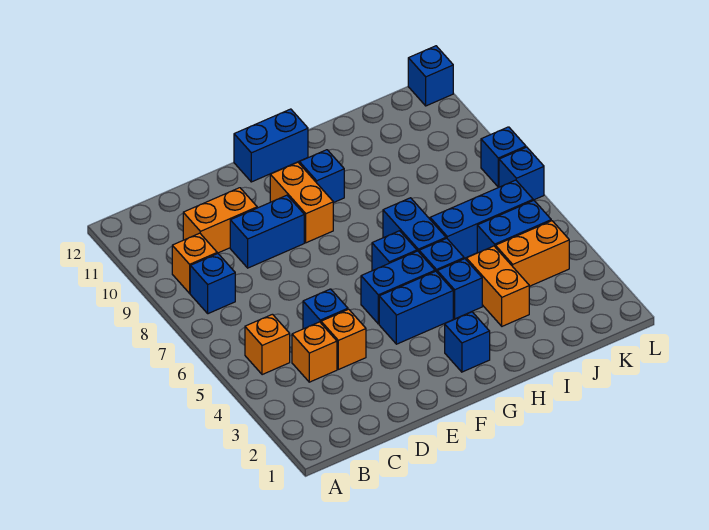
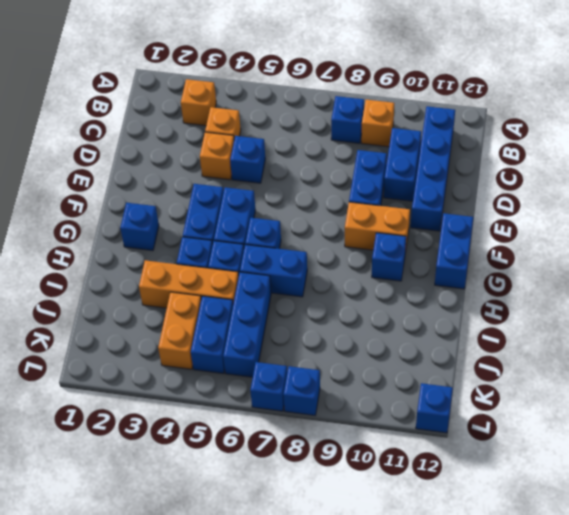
orange brick B5 level 1 -> orange brick B3 level 1
none -> blue brick B11:E11 level 1
orange brick C10:D10 level 1 -> blue brick C10:D10 level 1
orange brick I3:I4 level 1 -> orange brick I3:I5 level 1

